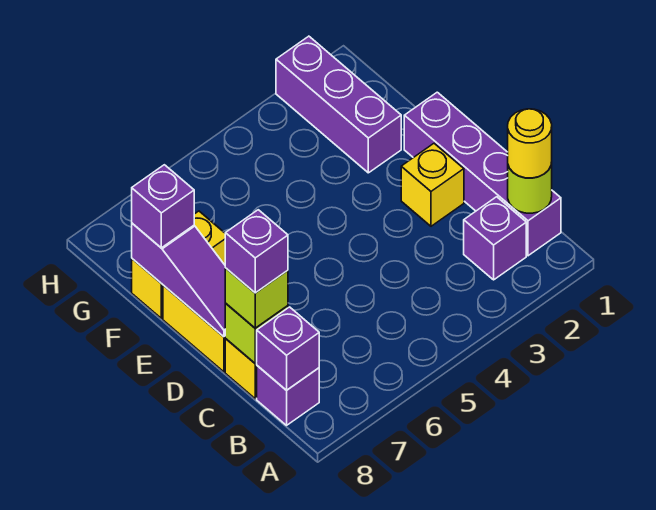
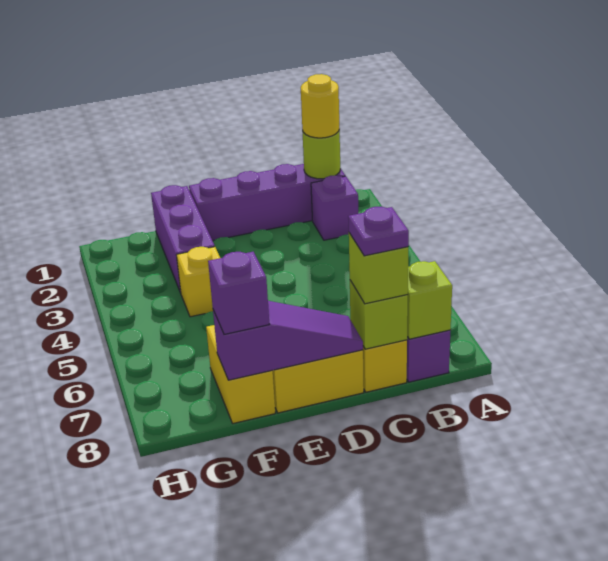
purple brick B8 level 2 -> lime brick B8 level 2
purple brick C8 level 4 -> purple plate C8 level 4
yellow brick D2 level 1 -> yellow brick F4 level 1
purple brick F2:H2 level 1 -> purple brick F1:F3 level 1

